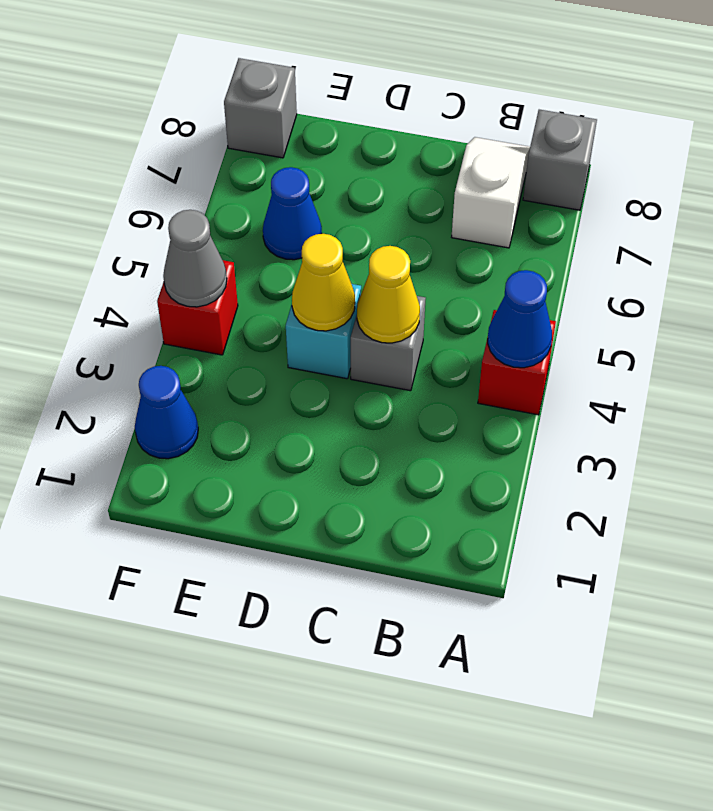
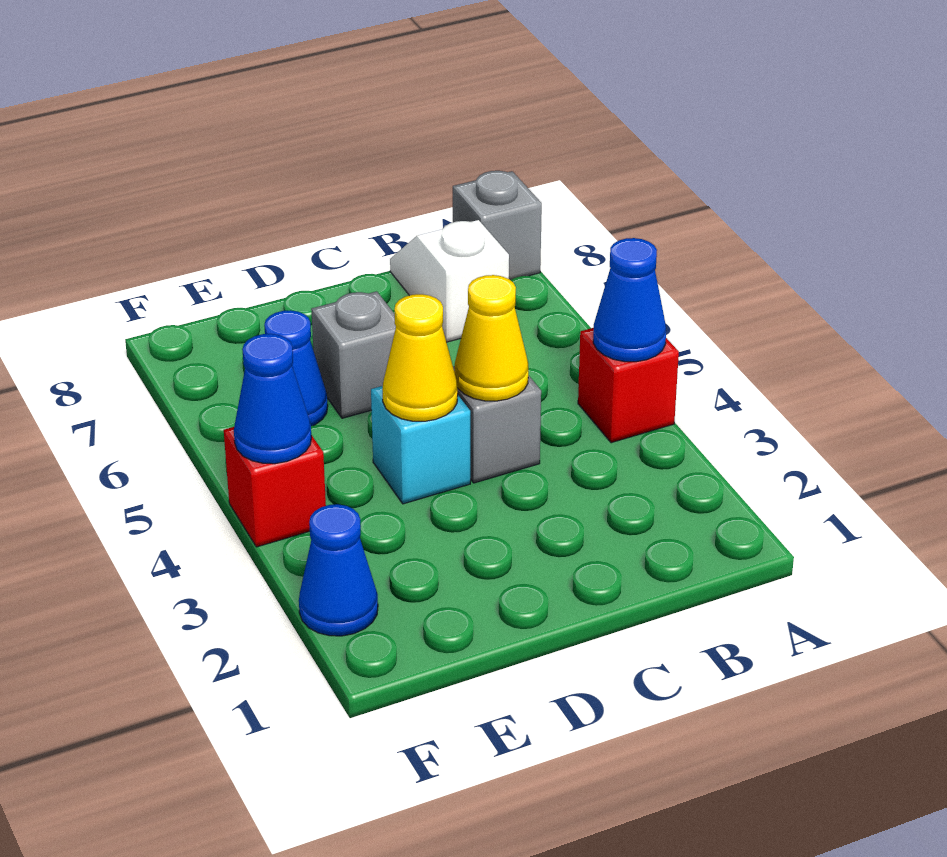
grey cone F4 level 2 -> blue cone F4 level 2
grey brick F8 level 1 -> grey brick D6 level 1

